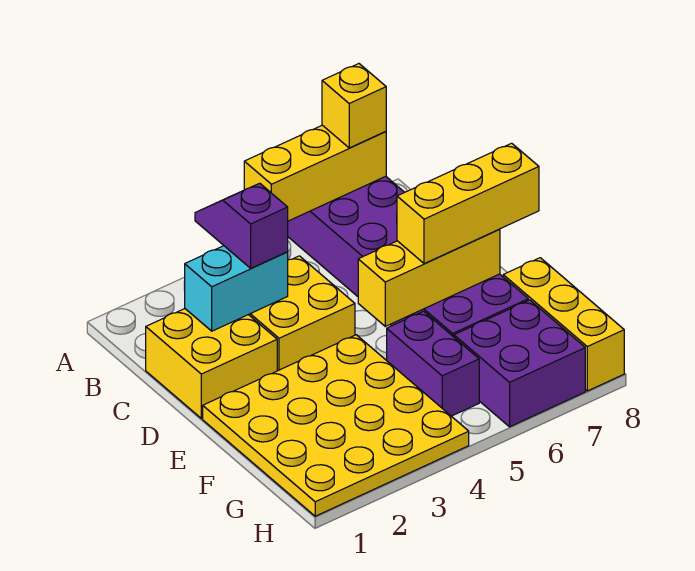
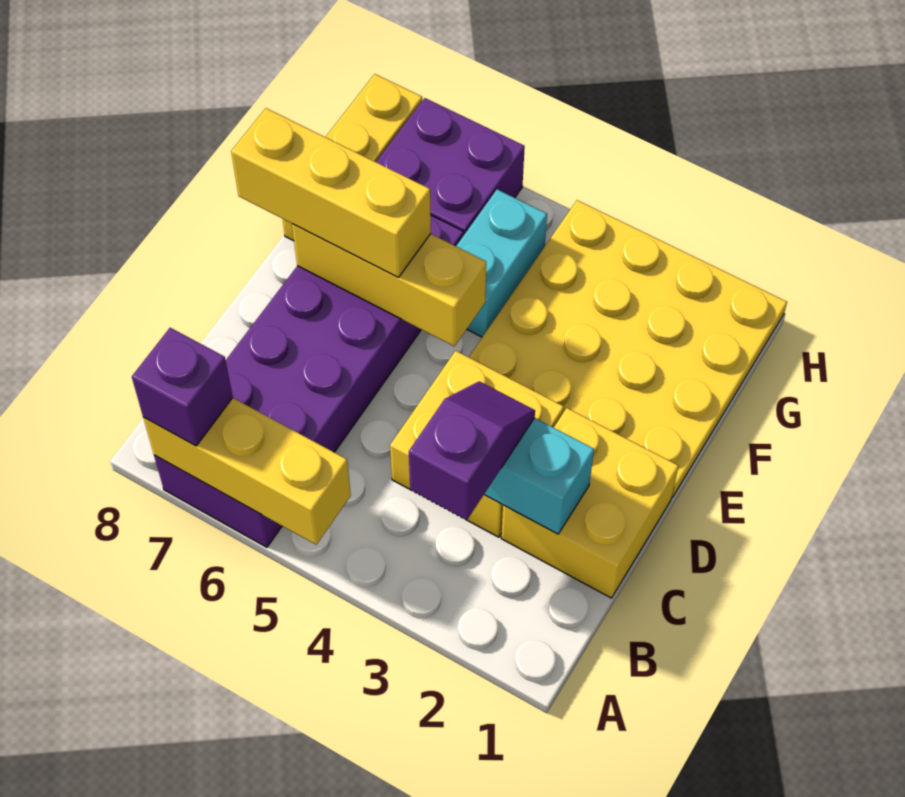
yellow brick A7 level 3 -> purple brick A7 level 3
purple slope B3:C3 level 3 top C -> purple slope B3:C3 level 3 top B
purple brick F5:G5 level 1 -> cyan brick F5:G5 level 1

